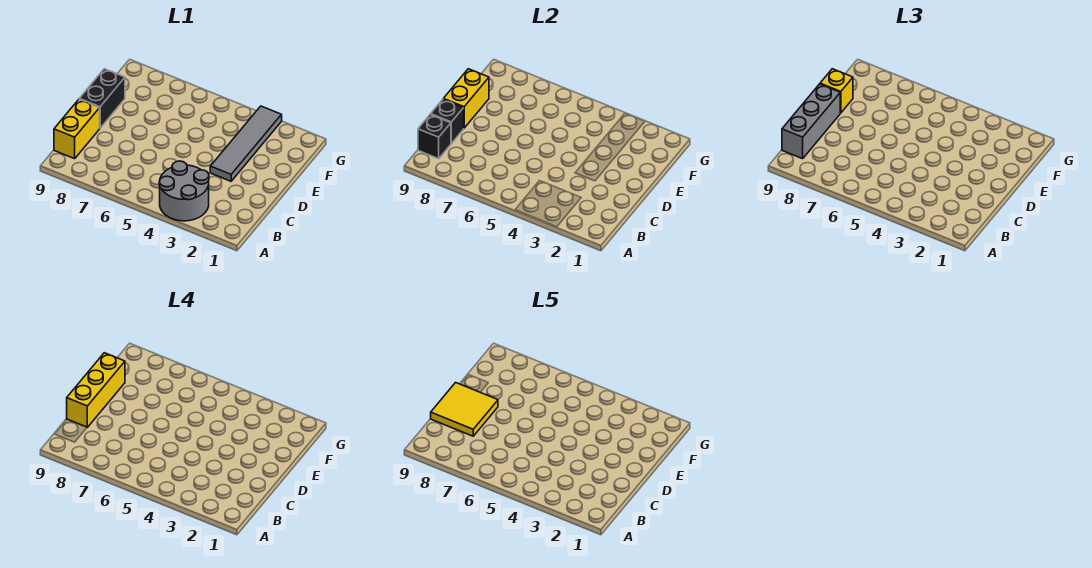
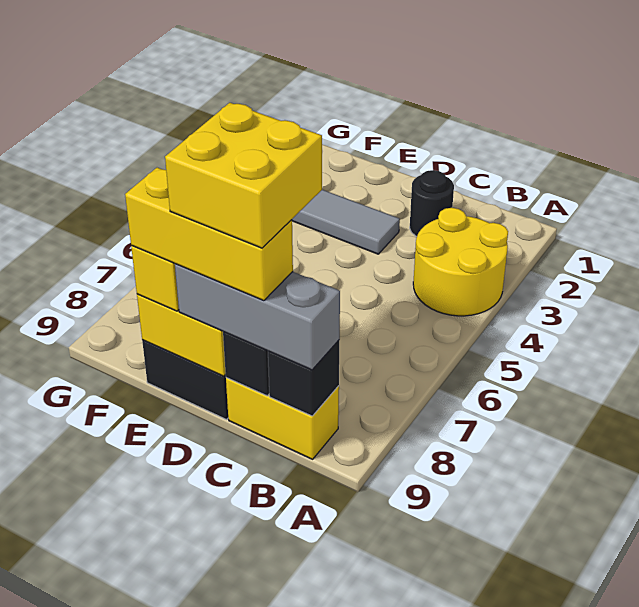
grey round brick A3:B4 level 1 -> yellow round brick A3:B4 level 1
none -> black round brick C2 level 1
yellow tile C8:D9 level 5 -> yellow brick C8:D9 level 5

